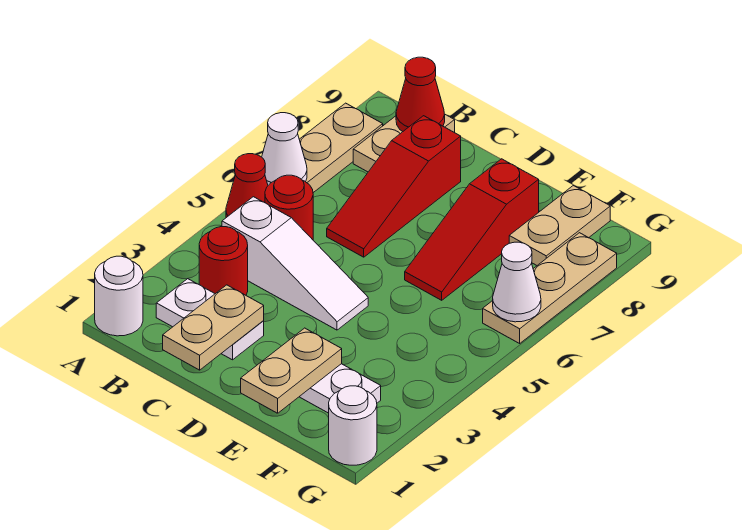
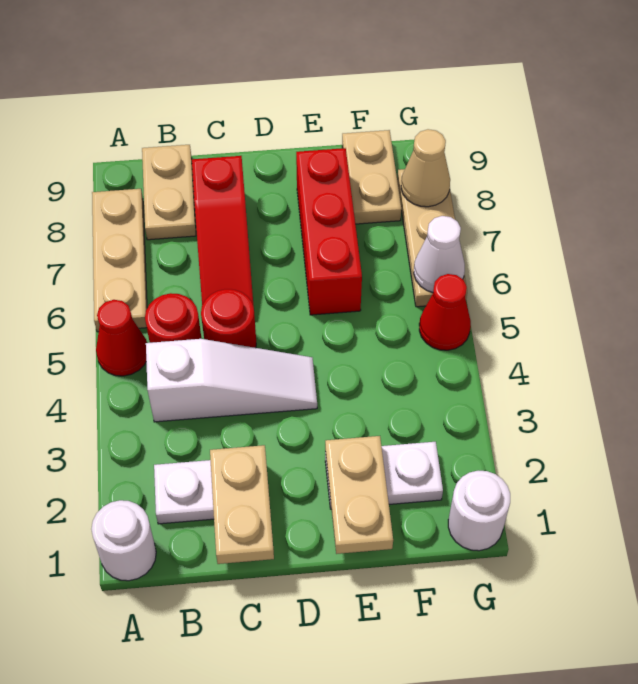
white cone A6 level 2 -> none
red round brick B3 level 1 -> red round brick C5 level 1
red cone B9 level 2 -> red cone G5 level 1
red slope E6:E8 level 1 top 8 -> red brick E6:E8 level 1
none -> tan cone G8 level 2

